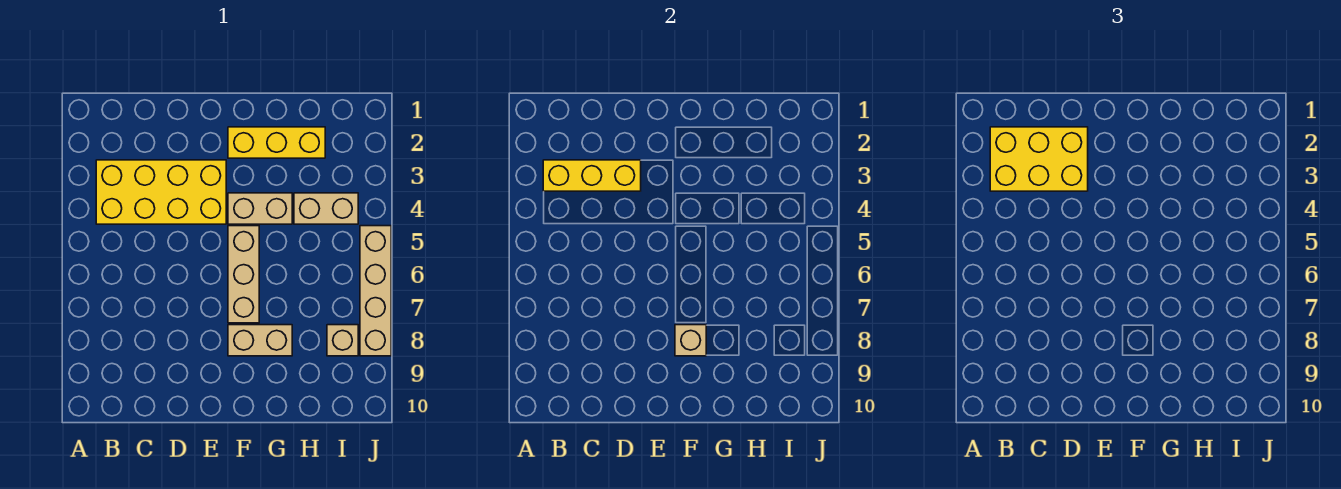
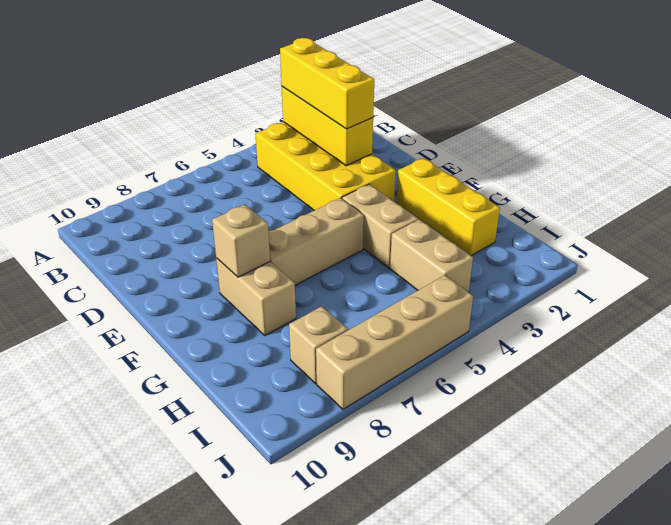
yellow brick B2:D3 level 3 -> yellow brick B3:D3 level 3

